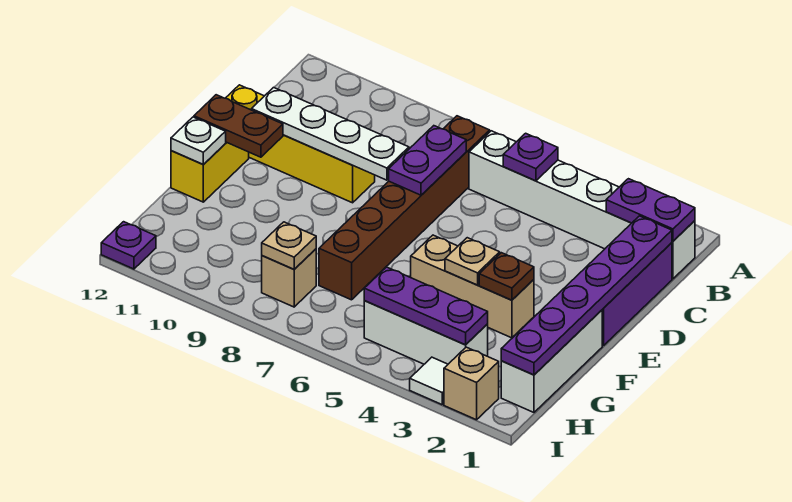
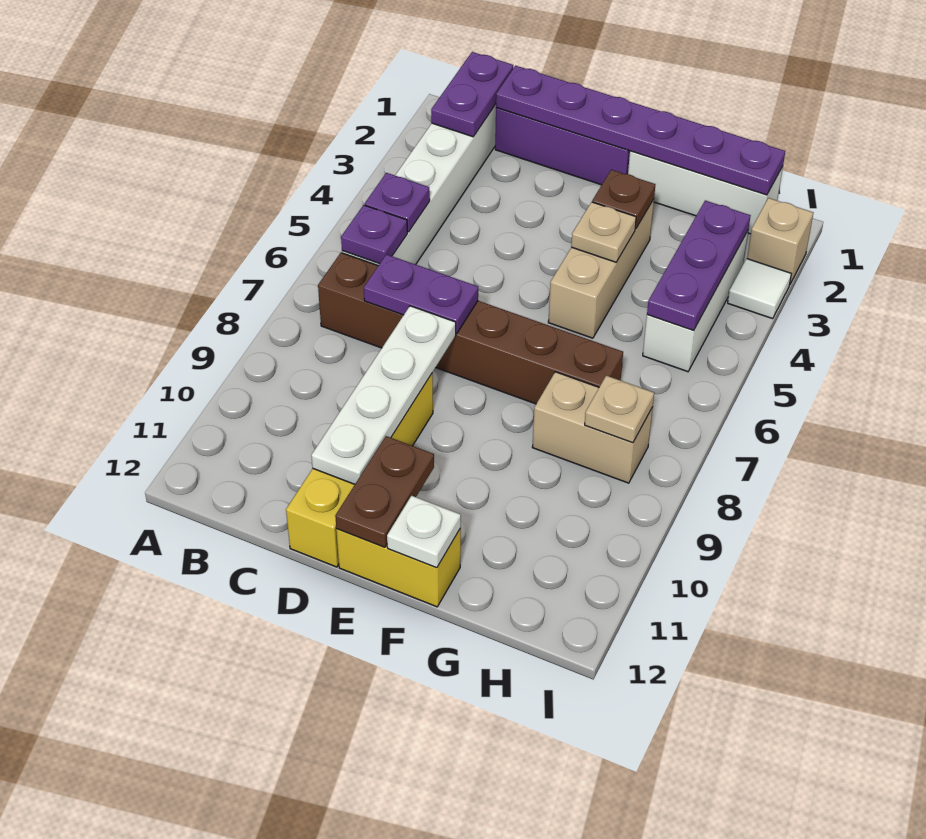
tan brick H8 level 1 -> tan brick G8:H8 level 1
purple plate I12 level 1 -> purple plate B6 level 2

